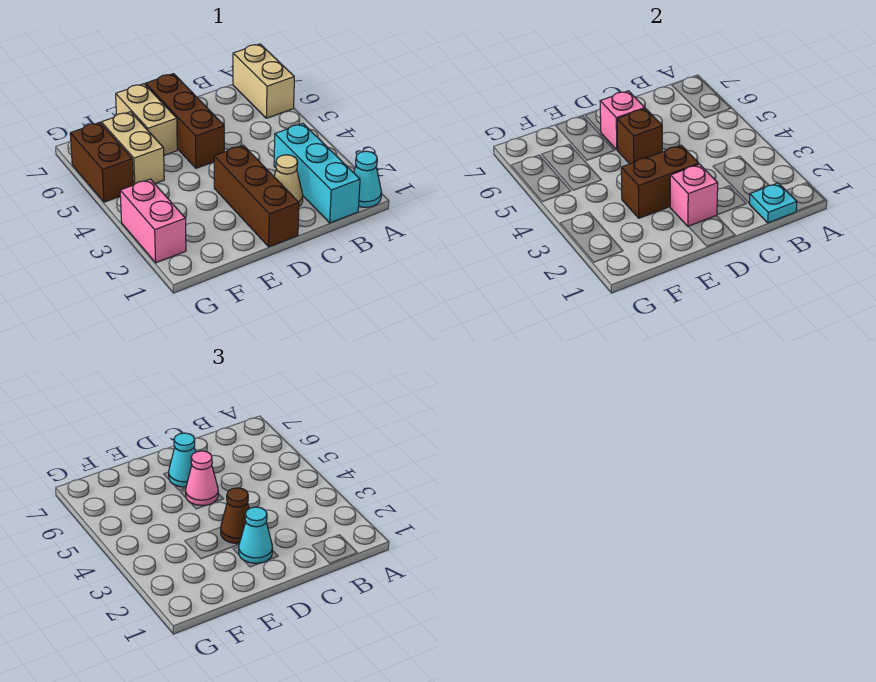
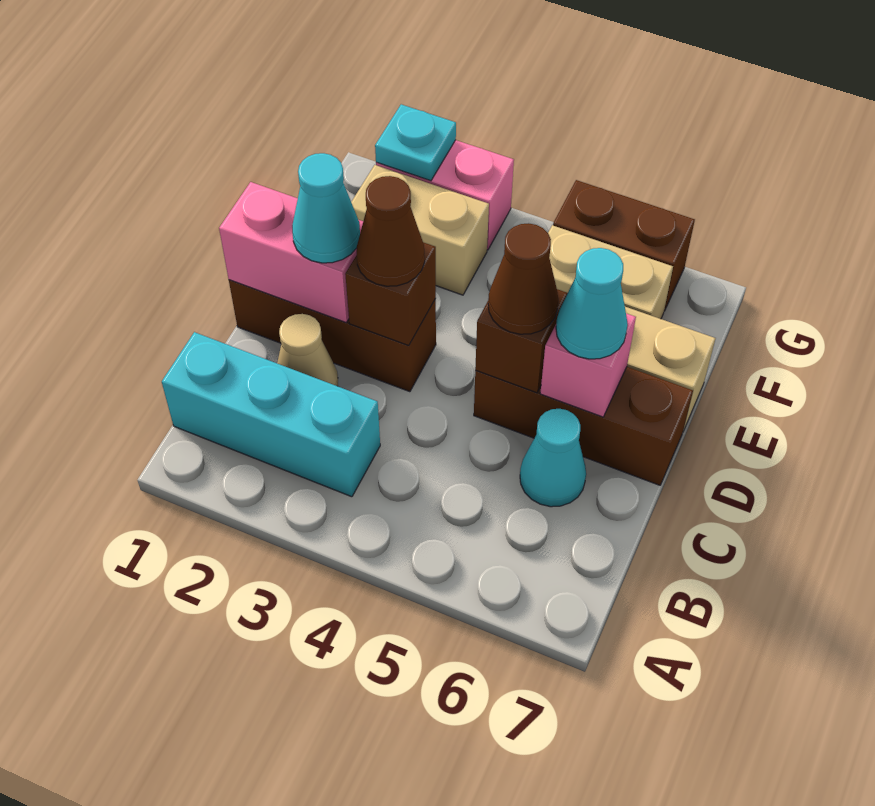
cyan cone A1 level 1 -> cyan cone C6 level 1
tan brick A6:A7 level 1 -> tan brick F2:F3 level 1
cyan plate B1 level 2 -> cyan plate G2 level 2
pink brick D2 level 2 -> pink brick D1:D2 level 2
brown brick D3:E3 level 2 -> brown brick D3 level 2
pink cone D5 level 3 -> brown cone D5 level 3

